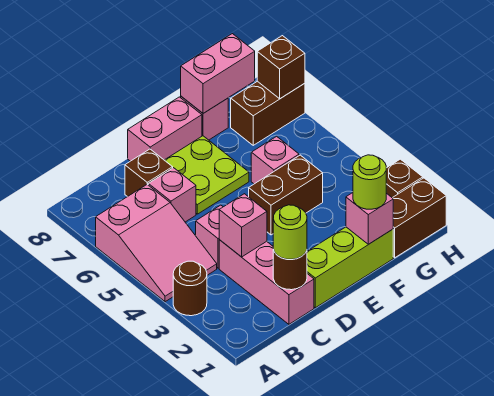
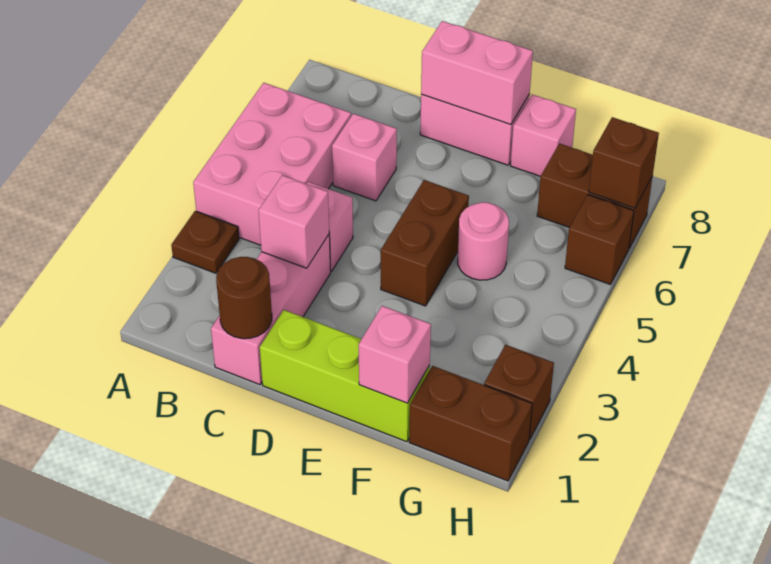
brown round brick A3 level 1 -> brown plate A3 level 1
pink slope A4:B6 level 1 top 6 -> pink brick A4:B6 level 1
lime round brick C1 level 3 -> none
brown brick C7 level 1 -> brown brick H6 level 1
lime plate D6:E7 level 1 -> none
brown brick E4:F4 level 1 -> brown brick E4:E5 level 1
lime round brick F1 level 3 -> none
pink brick F5 level 1 -> pink round brick F5 level 1
pink brick F8:G8 level 2 -> pink brick D8:E8 level 2

